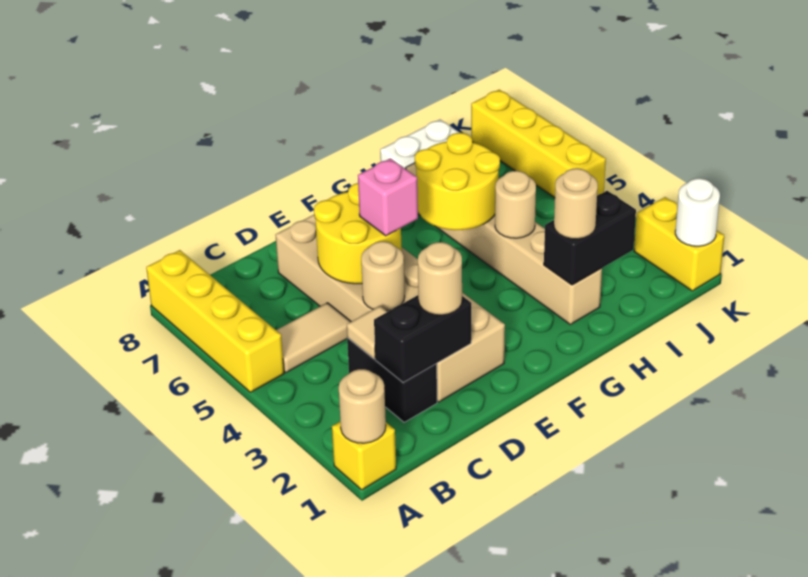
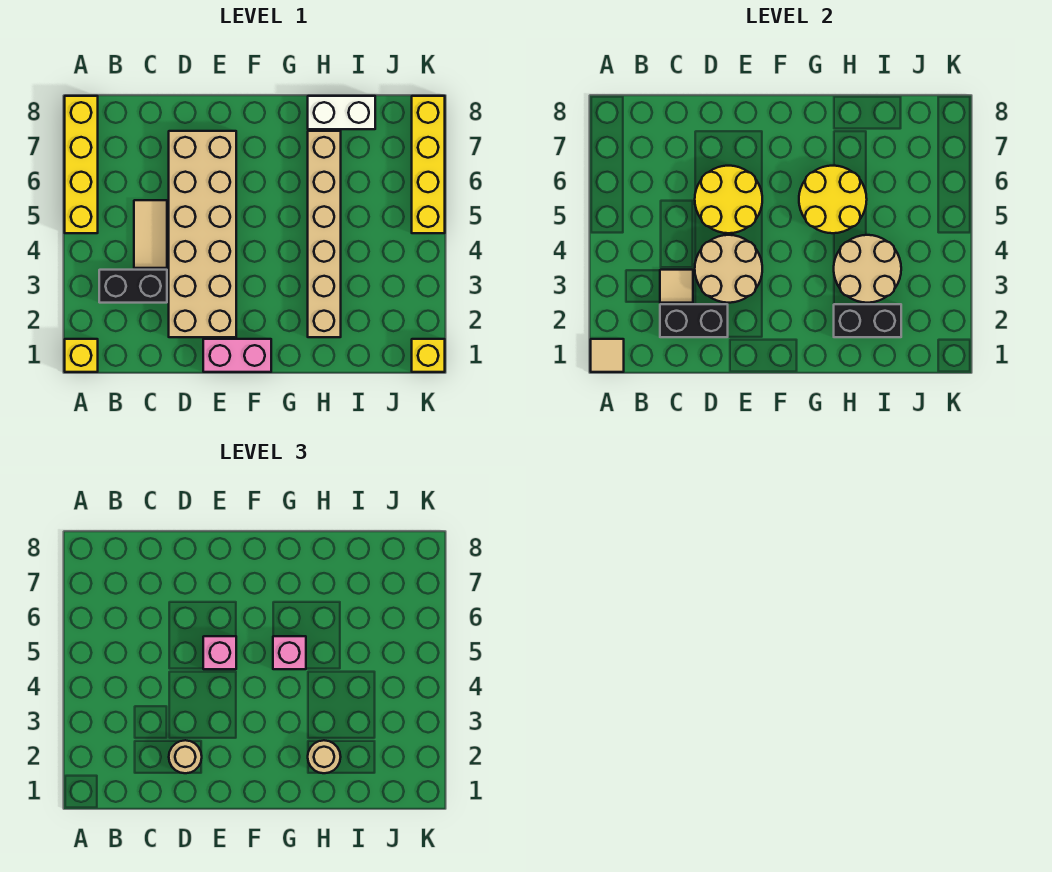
tan round brick A1 level 2 -> tan tile A1 level 2
tan tile B5:C5 level 1 -> tan tile C4:C5 level 1
black brick C2:C3 level 1 -> black brick B3:C3 level 1
tan round brick D4 level 2 -> tan round brick D3:E4 level 2
none -> pink brick E1:F1 level 1
none -> pink brick G5 level 3
tan round brick H4 level 2 -> tan round brick H3:I4 level 2
yellow brick K1:K2 level 1 -> yellow brick K1 level 1
white round brick K1 level 2 -> none

